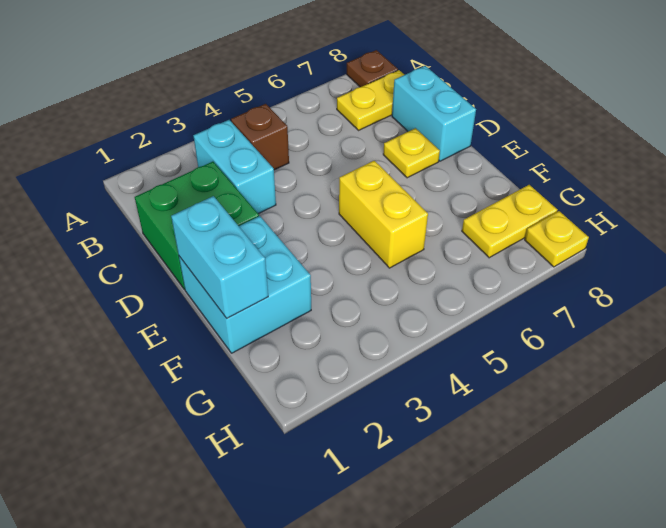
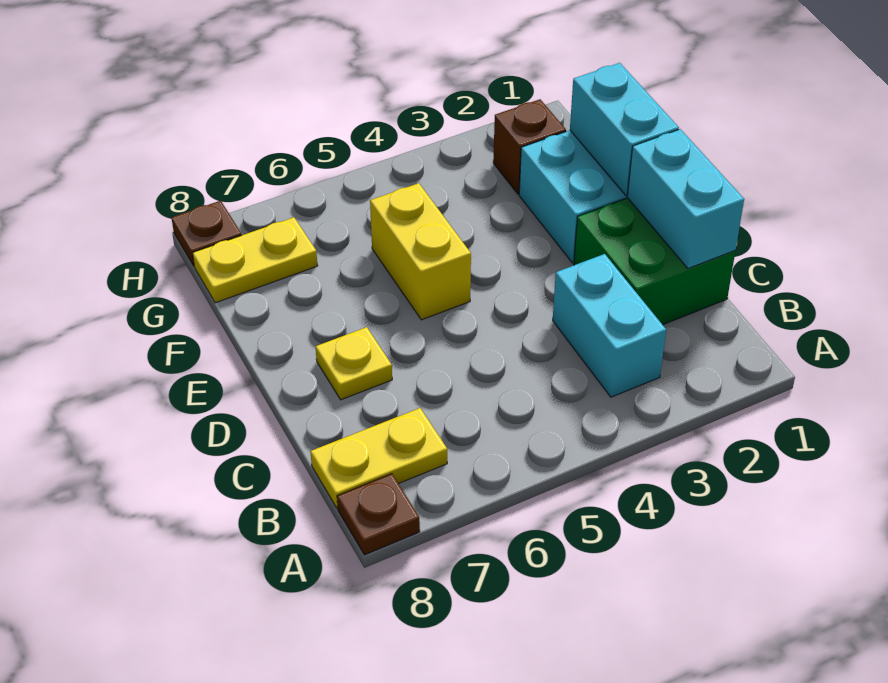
brown brick B4 level 1 -> brown brick G2 level 1
cyan brick C8:D8 level 1 -> cyan brick C1:D1 level 2
yellow plate H8 level 1 -> brown plate H8 level 1

